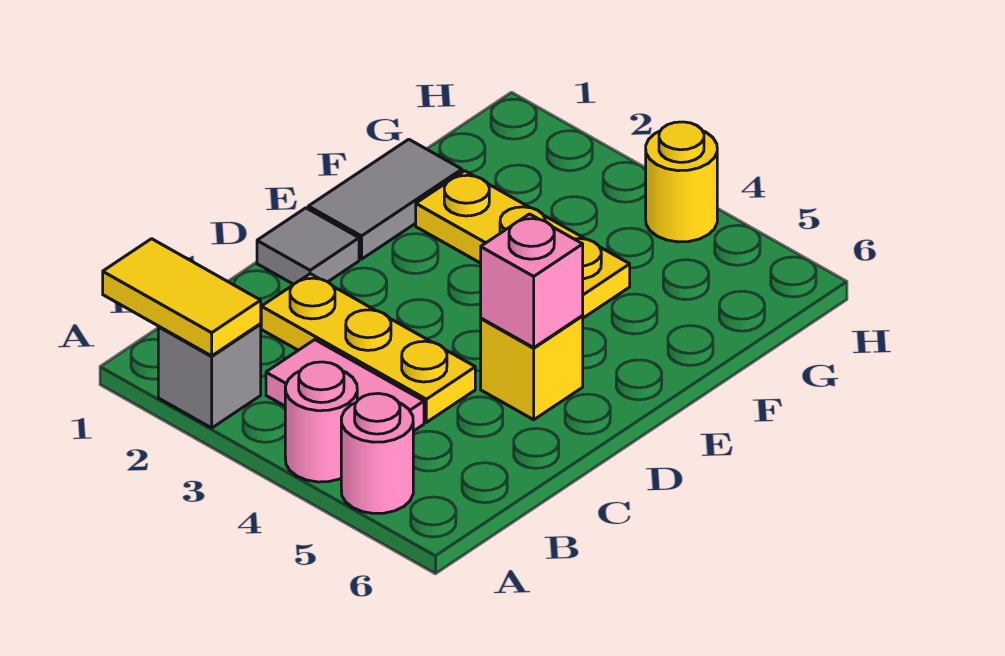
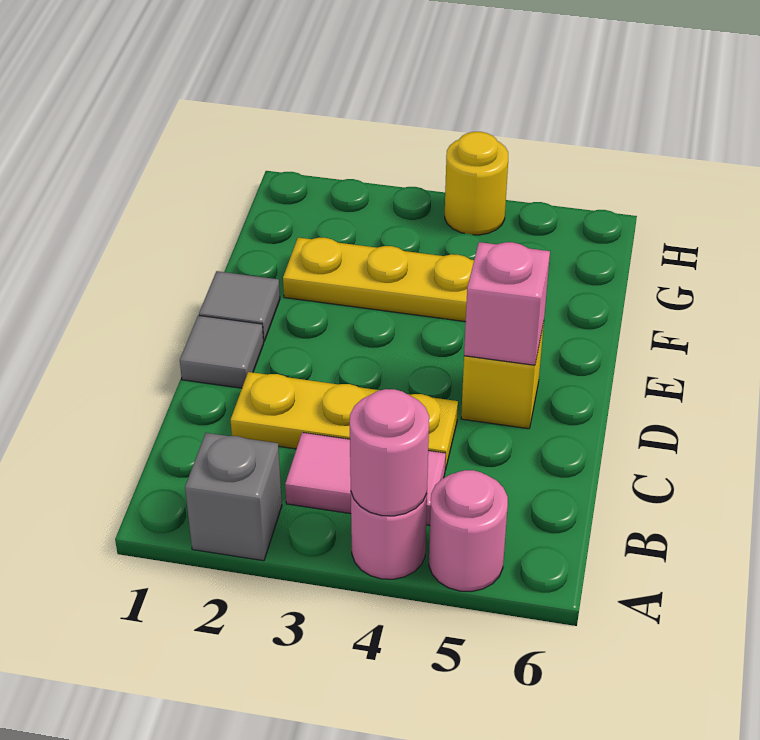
yellow tile A1:A2 level 2 -> none
none -> pink round brick A4 level 2
grey tile E1:F1 level 1 -> grey tile E1 level 1

